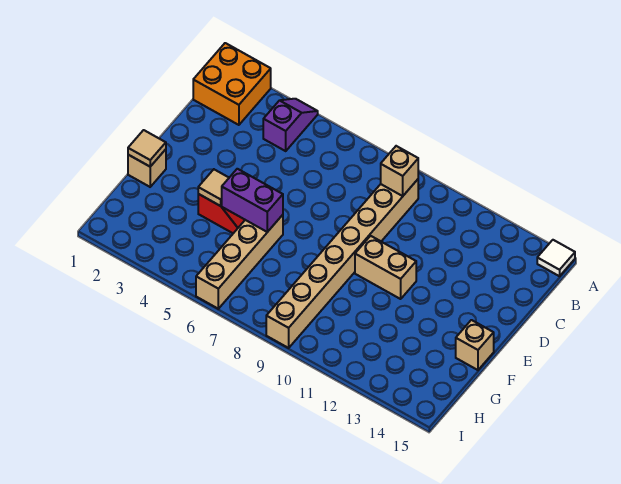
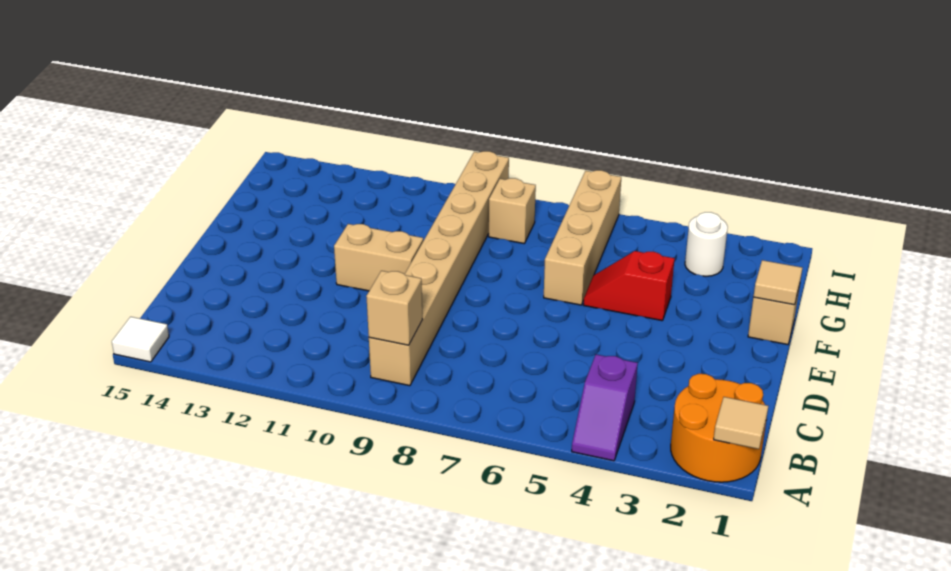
orange brick A1:B2 level 1 -> orange round brick A1:B2 level 1
tan tile F4 level 2 -> tan tile A1 level 2
purple brick F5:F6 level 2 -> none
tan brick F15 level 1 -> tan brick H8 level 1
none -> white round brick H3 level 1

